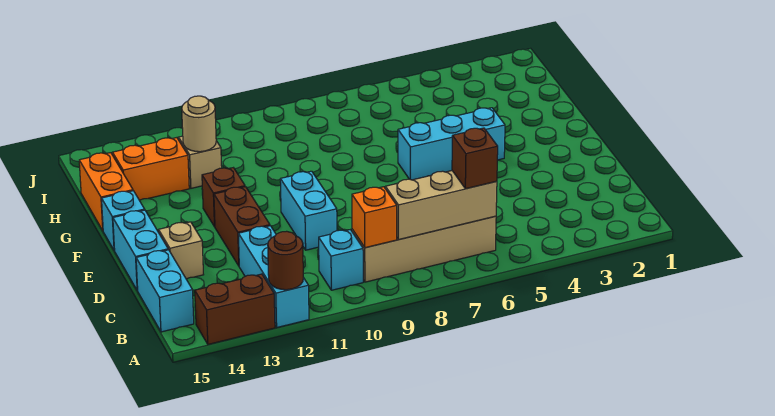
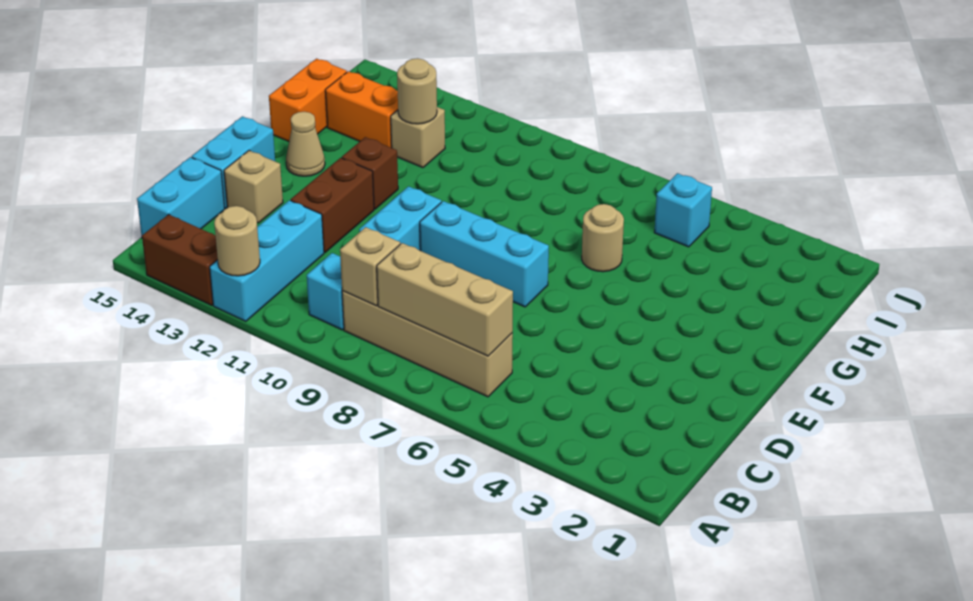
brown round brick A12 level 2 -> tan round brick A12 level 2
brown brick B6 level 3 -> none
orange brick B9 level 2 -> tan brick B9 level 2
cyan brick F4:F6 level 1 -> cyan brick E7:E9 level 1
none -> tan cone F14 level 1
cyan brick F15 level 1 -> cyan brick I5 level 1
none -> tan round brick G6 level 1

